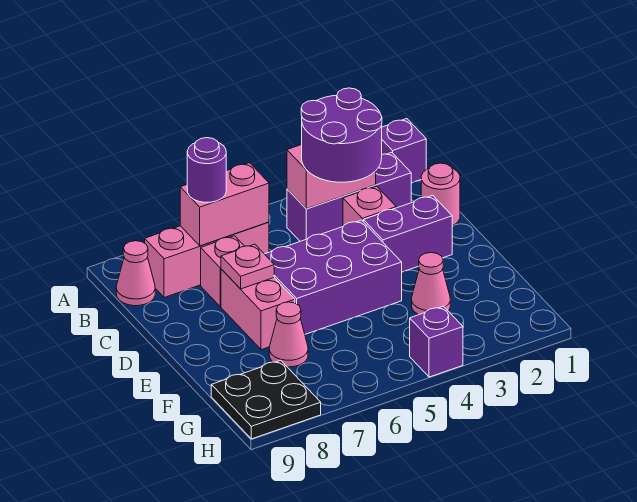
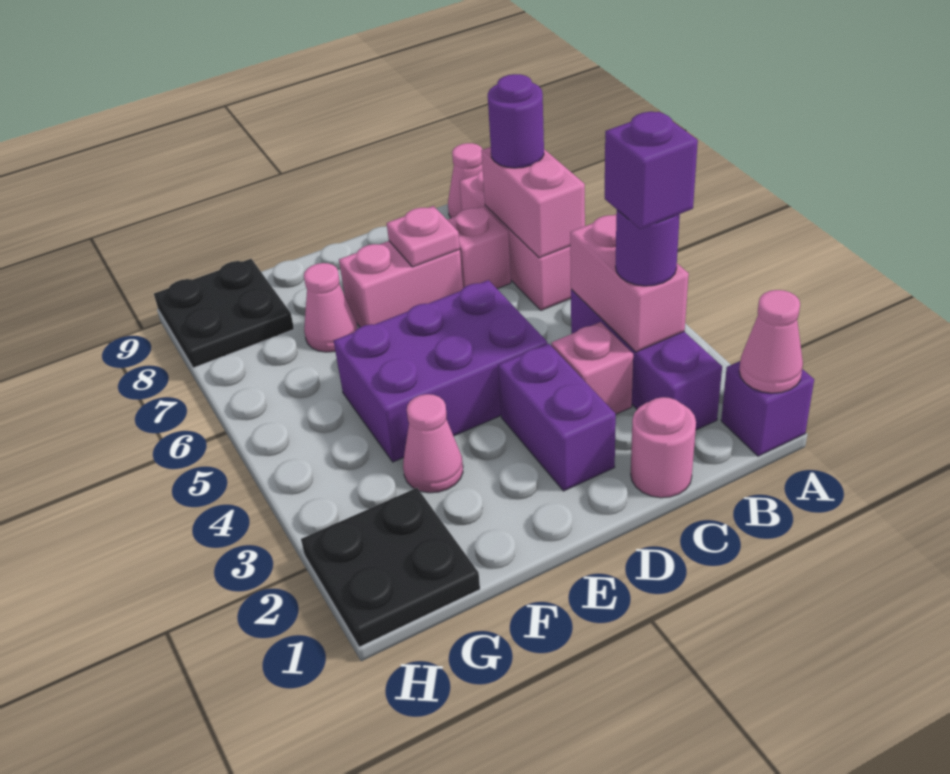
none -> pink cone A1 level 2
purple round brick B3:C4 level 3 -> purple round brick B3 level 3
purple brick D4:E6 level 1 -> purple brick D4:F5 level 1
none -> black plate G1:H2 level 1
purple brick H4 level 1 -> purple brick B3 level 4

